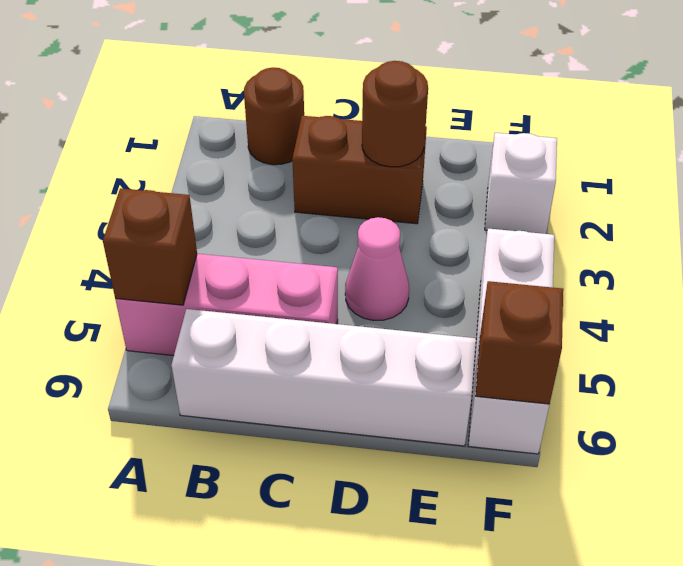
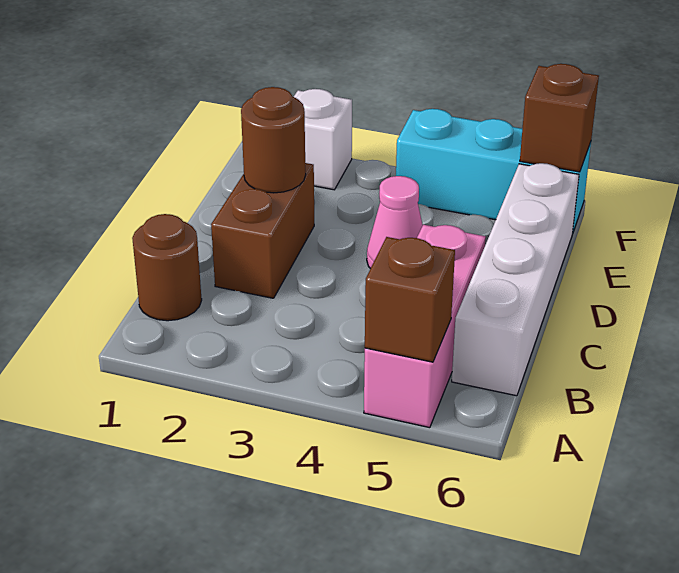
white brick F4:F6 level 1 -> cyan brick F4:F6 level 1

